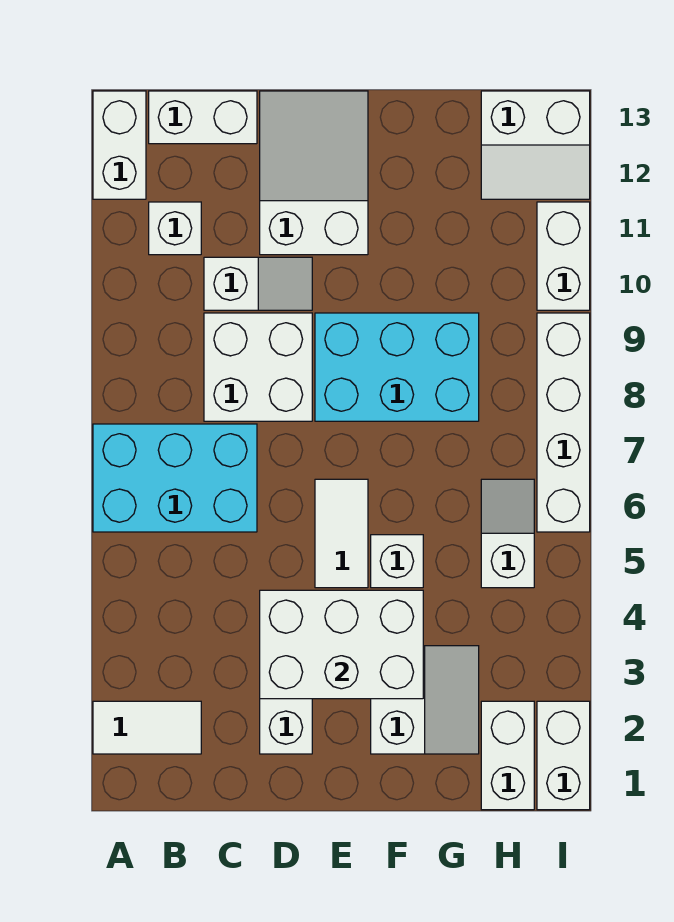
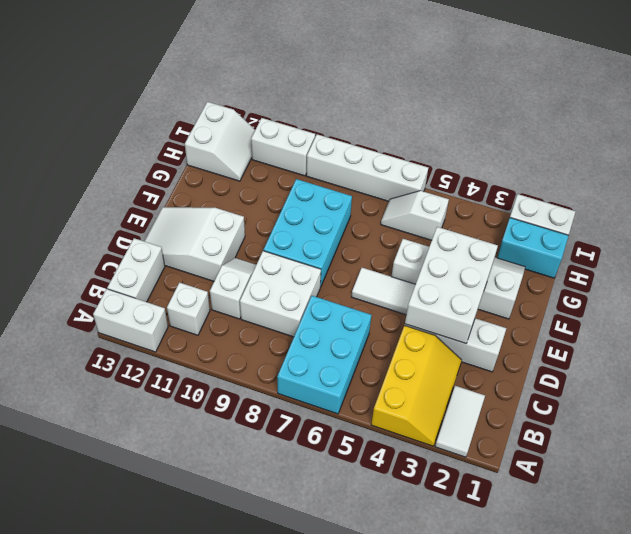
none -> yellow slope A3:C4 level 1 top 4
white brick H1:H2 level 1 -> cyan brick H1:H2 level 1

